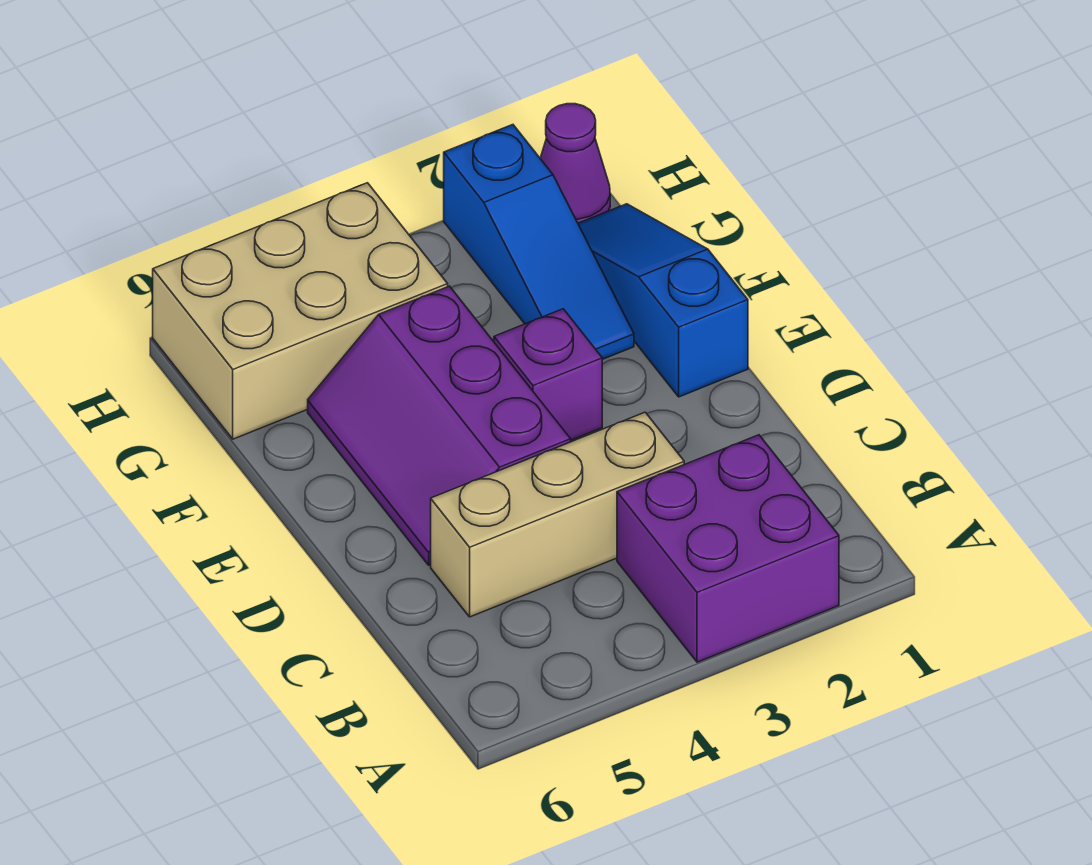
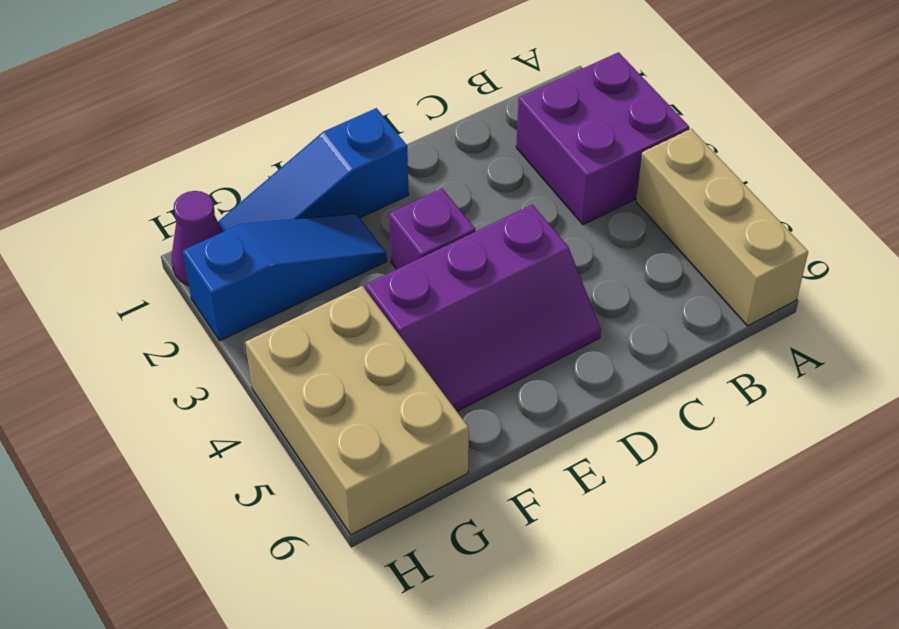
tan brick C3:C5 level 1 -> tan brick A4:A6 level 1

